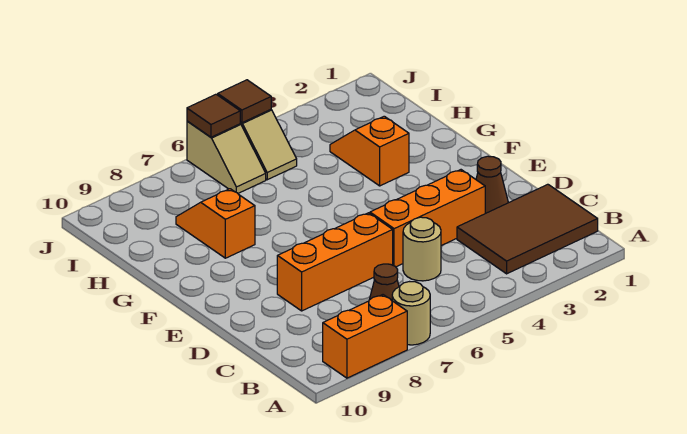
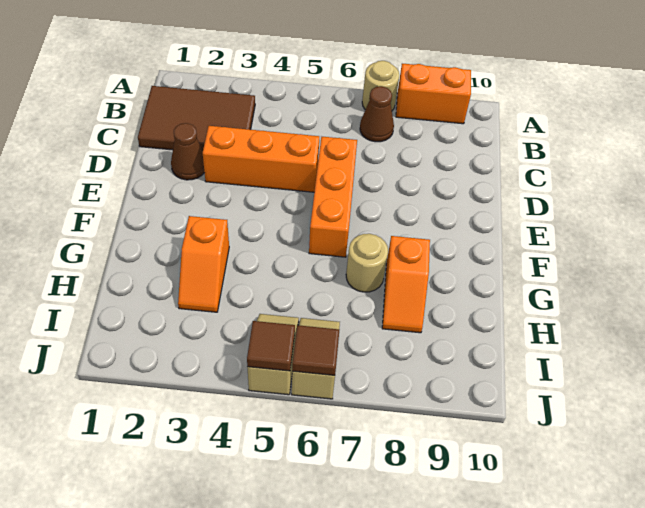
tan round brick C5 level 1 -> tan round brick G7 level 1
orange brick D6:D8 level 1 -> orange brick D6:F6 level 1

